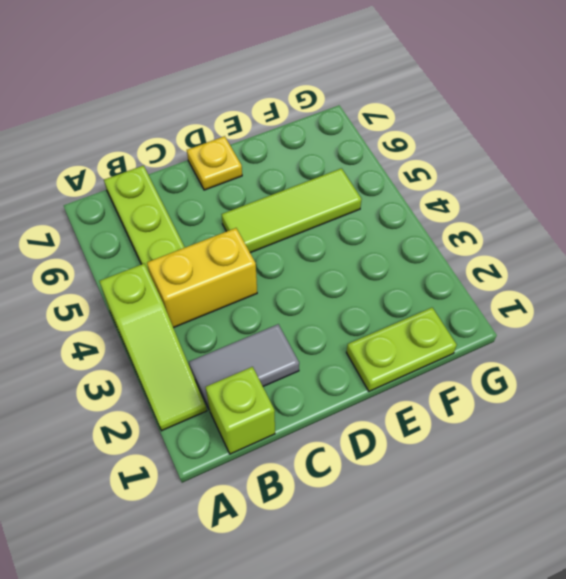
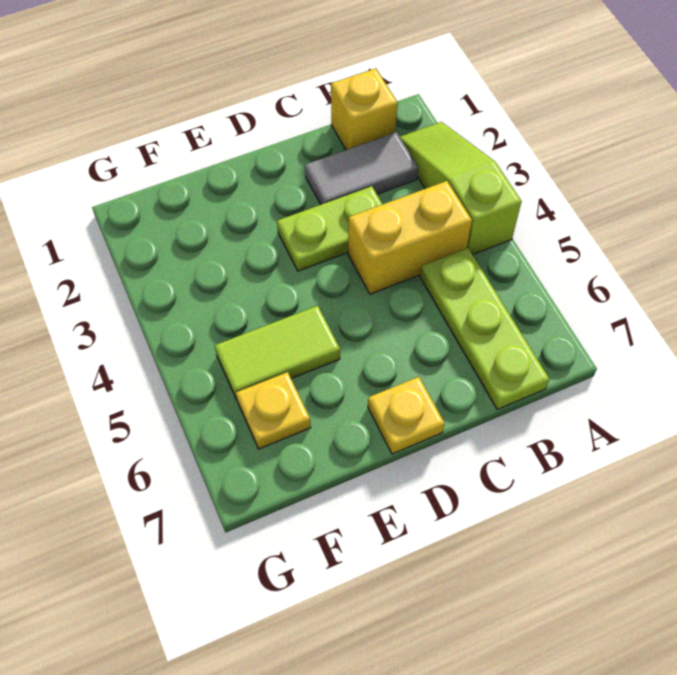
lime brick B1 level 1 -> yellow brick B1 level 1
lime tile D5:F5 level 1 -> lime tile E5:F5 level 1
lime plate E1:F1 level 1 -> lime plate C3:D3 level 1
none -> yellow plate F6 level 1

